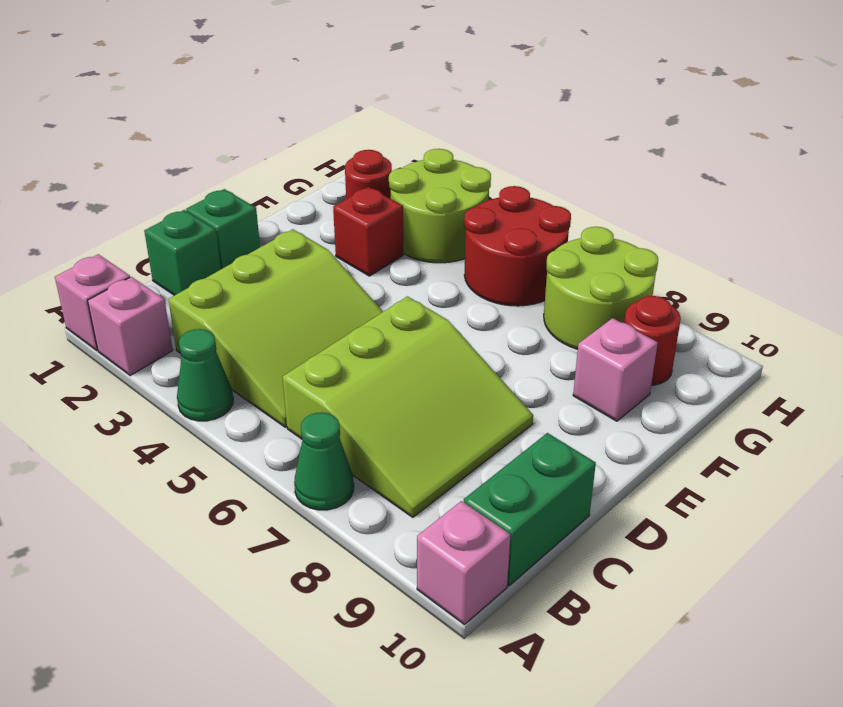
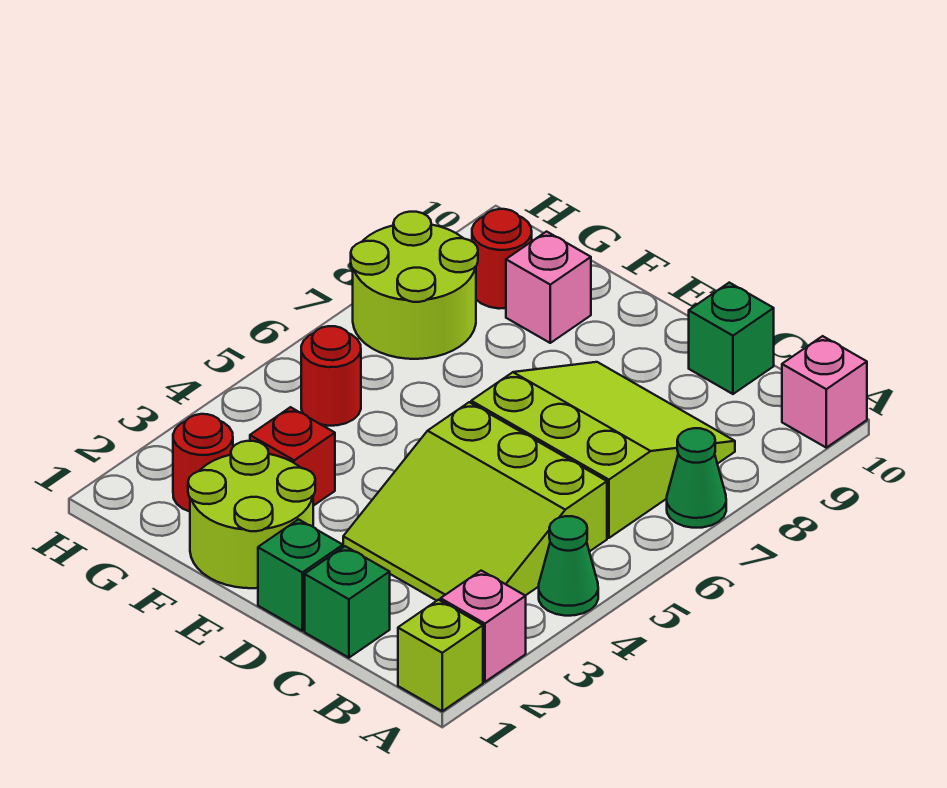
pink brick A1 level 1 -> lime brick A1 level 1
lime slope B3:D5 level 1 top 3 -> lime slope B3:D5 level 1 top 5
green brick B10:C10 level 1 -> green brick C10 level 1
lime round brick G3:H4 level 1 -> lime round brick E1:F2 level 1
red round brick G5:H6 level 1 -> red round brick G5 level 1

